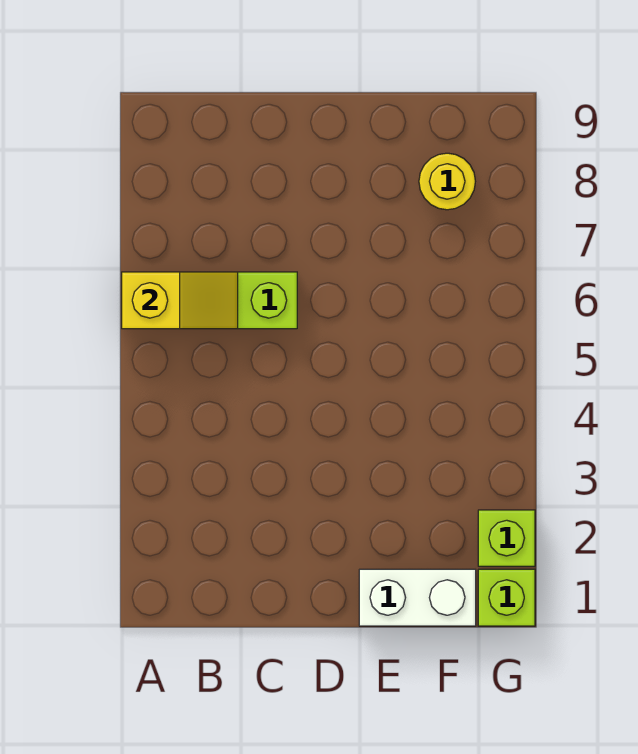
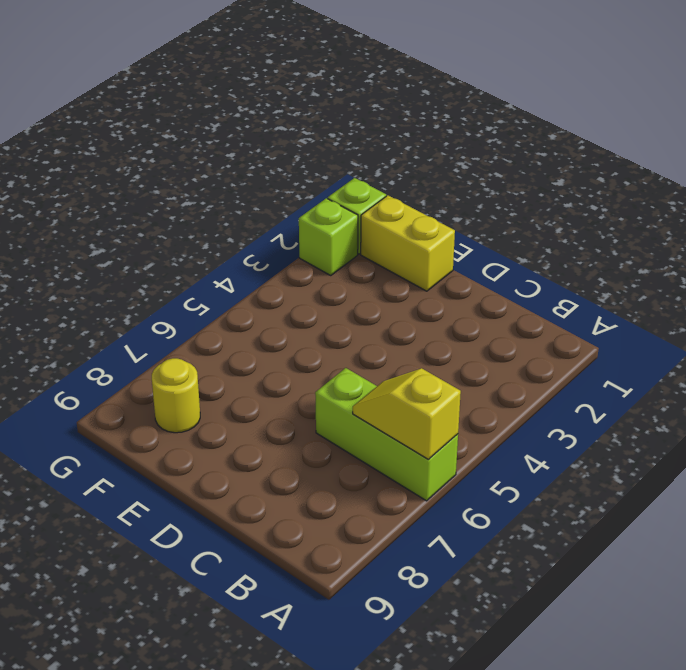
white brick E1:F1 level 1 -> yellow brick E1:F1 level 1

